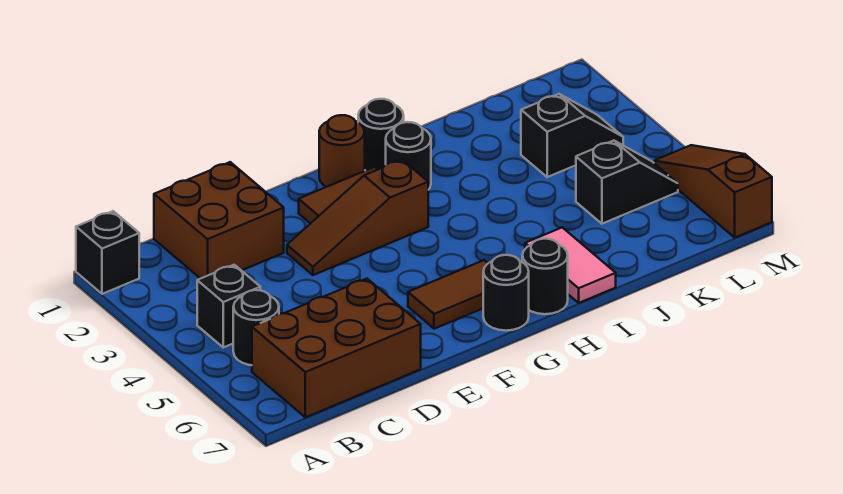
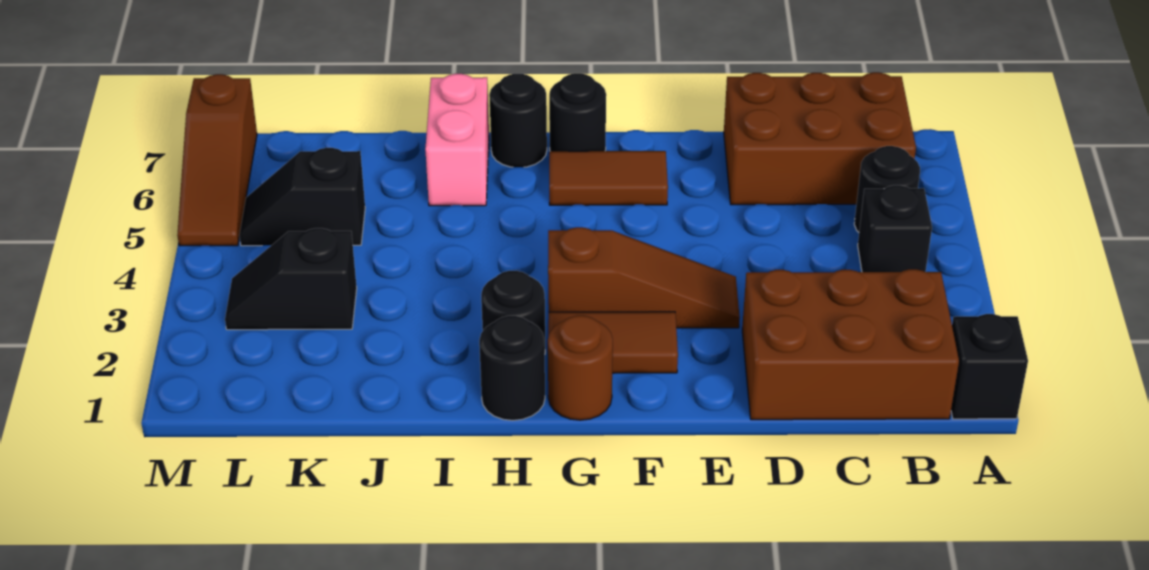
brown brick C1:D2 level 1 -> brown brick B1:D2 level 1
pink tile I6:I7 level 1 -> pink brick I6:I7 level 1

